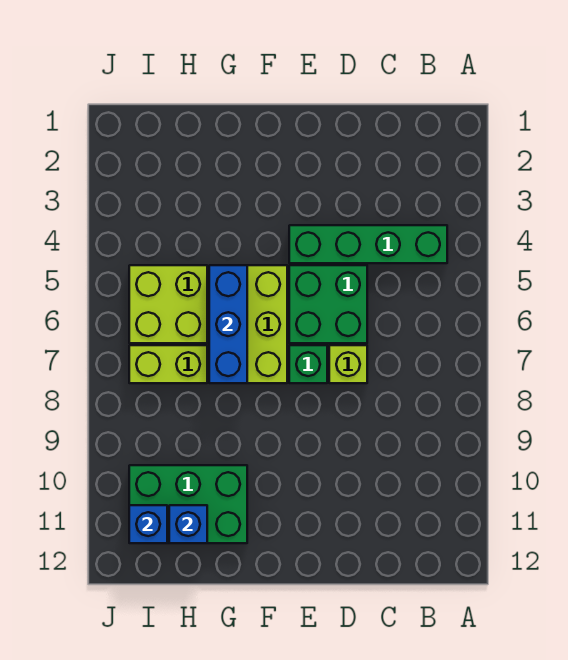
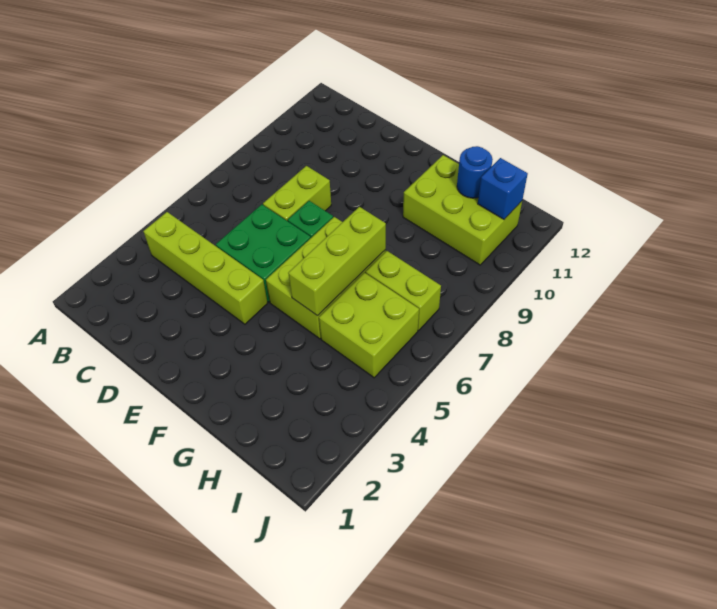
green brick B4:E4 level 1 -> lime brick B4:E4 level 1
lime brick D7 level 1 -> lime brick D7:D8 level 1
blue brick G5:G7 level 2 -> lime brick G5:G7 level 2
green brick G10:I11 level 1 -> lime brick G10:I11 level 1
blue brick H11 level 2 -> blue round brick H11 level 2

